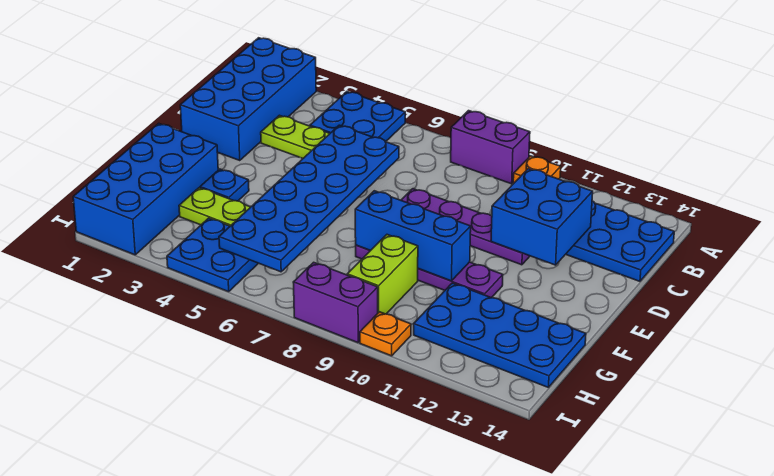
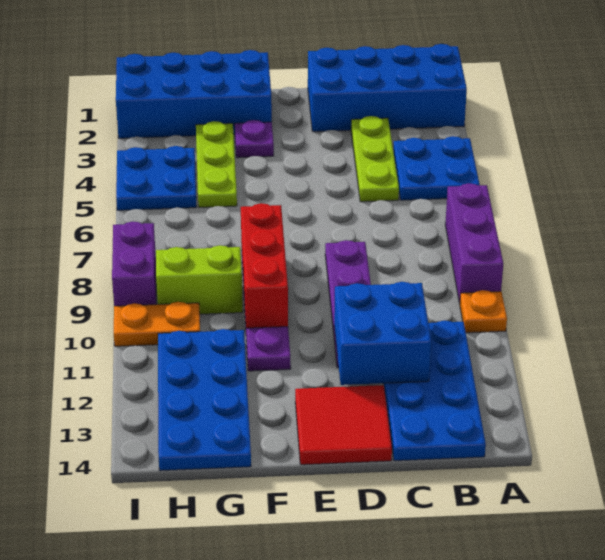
purple brick A8:A9 level 1 -> purple brick A7:A9 level 1
blue plate C5:H6 level 2 -> none
none -> red tile D13:E14 level 1
blue plate F3 level 1 -> purple plate F3 level 1
blue brick F8:F10 level 2 -> red brick F8:F10 level 2
orange plate I10 level 1 -> orange plate H10:I10 level 1

